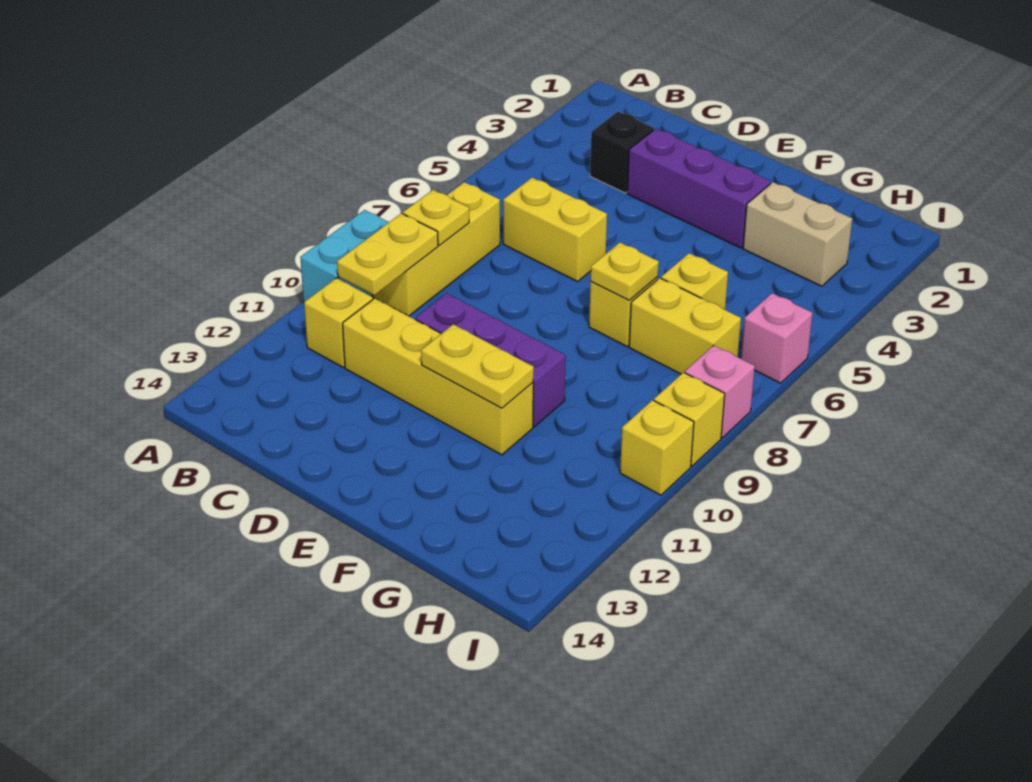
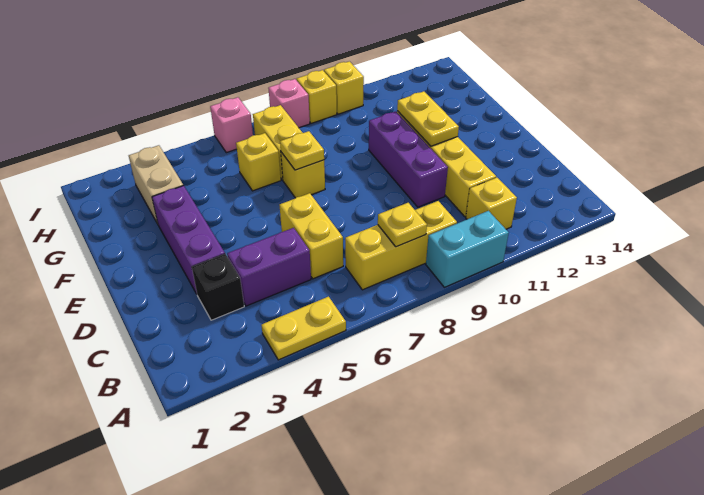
yellow plate B9:B10 level 2 -> yellow plate A4:A5 level 1
none -> purple brick C4:C5 level 1

